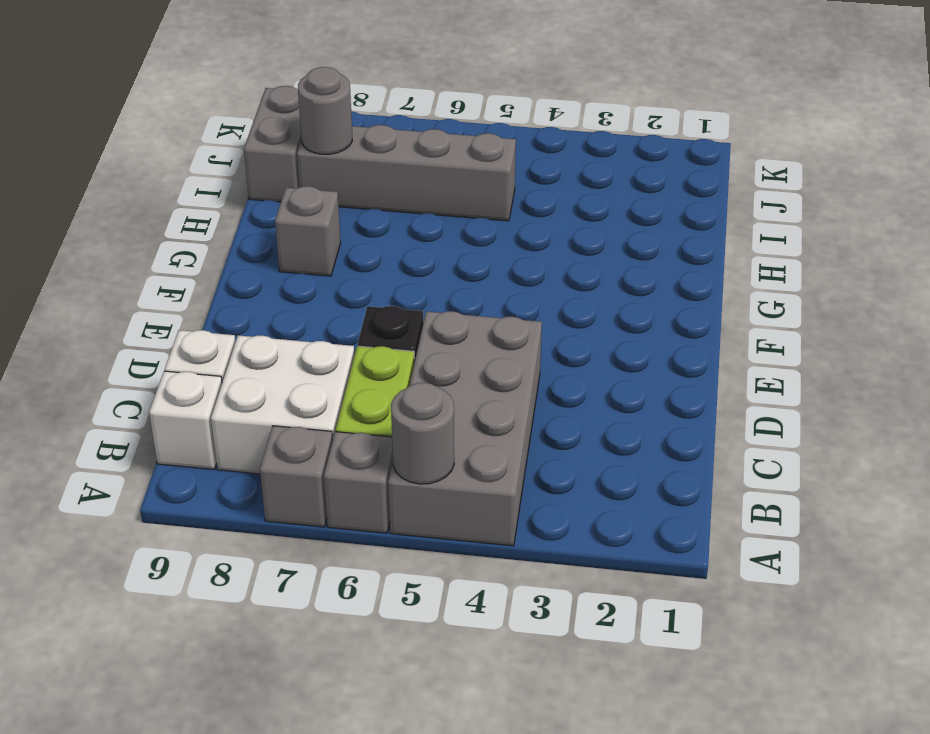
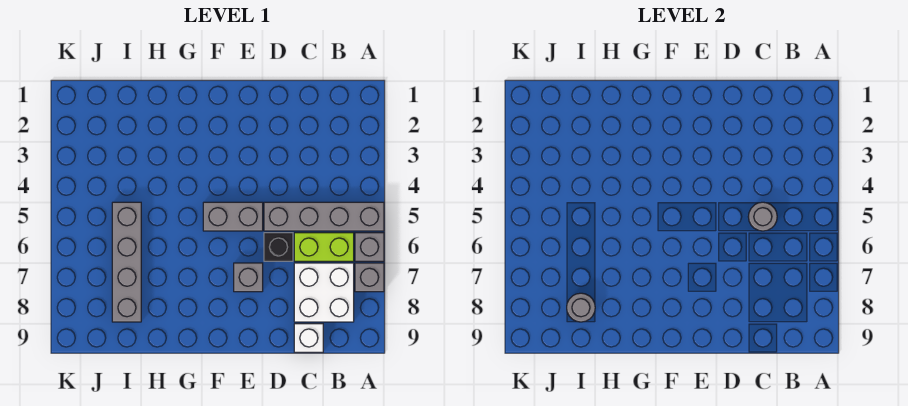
grey brick A4:D5 level 1 -> grey brick A5:D5 level 1
grey round brick A5 level 2 -> grey round brick C5 level 2
white brick B9 level 1 -> none
grey brick G8 level 1 -> grey brick E7 level 1
grey brick I9:J9 level 1 -> grey brick E5:F5 level 1

